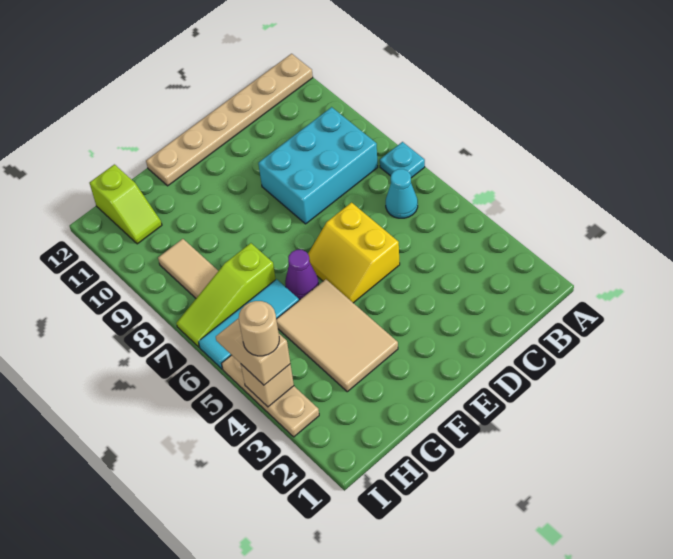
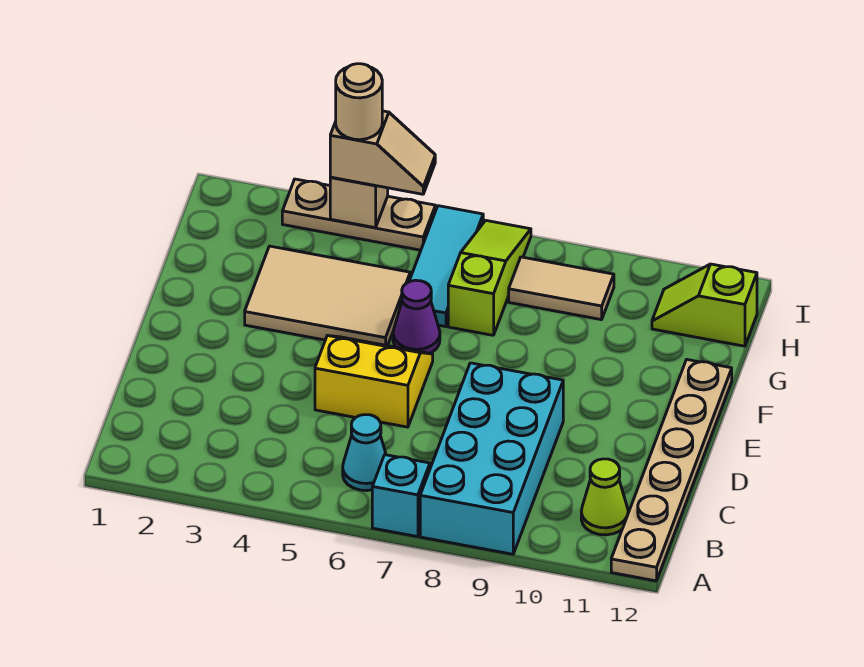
cyan plate A7 level 1 -> cyan brick A7 level 1
cyan brick B8:D9 level 1 -> cyan brick A8:D9 level 1
none -> lime cone B11 level 1

